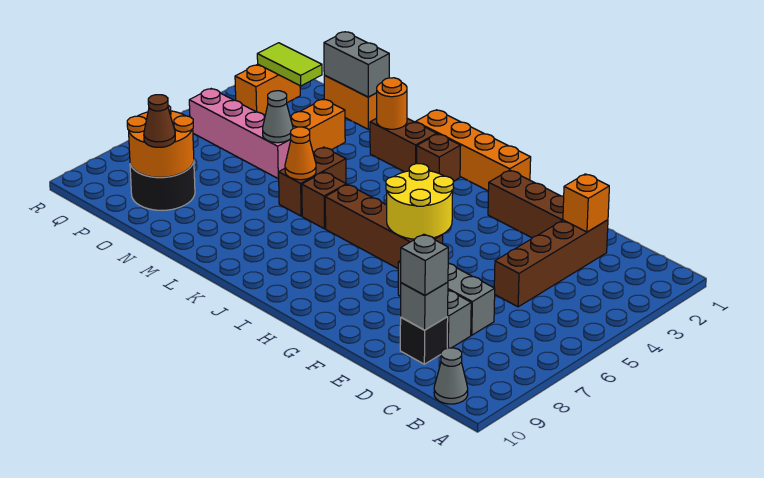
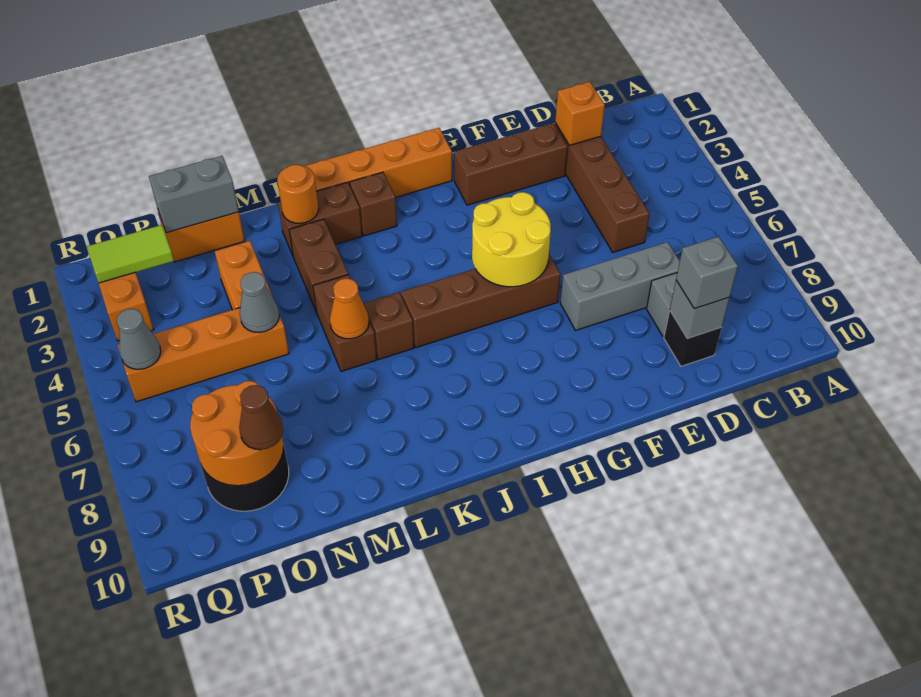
grey cone B10 level 1 -> grey cone Q5 level 2
none -> brown brick L3:L4 level 1
pink brick N5:Q5 level 1 -> orange brick N5:Q5 level 1

